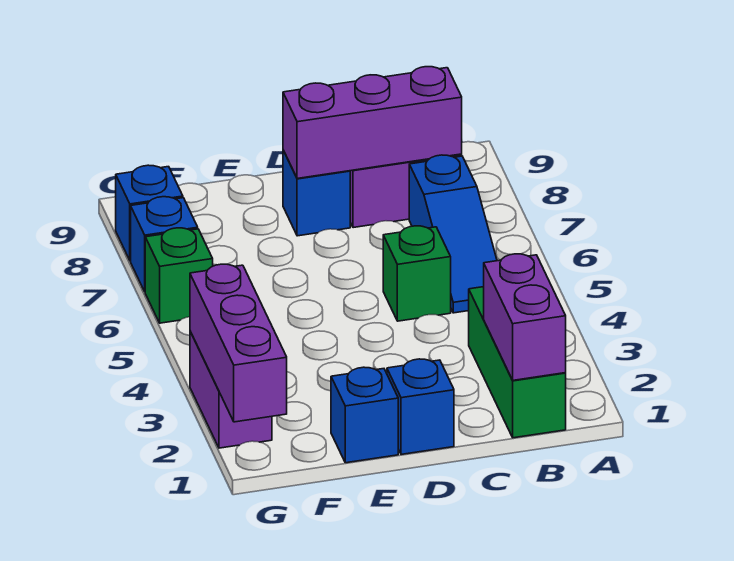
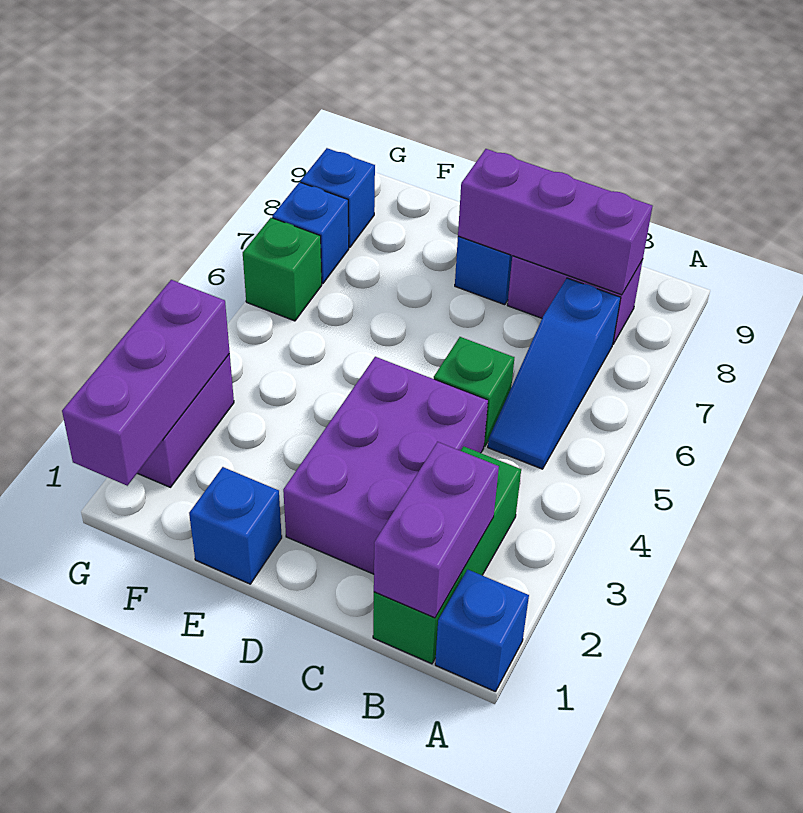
none -> purple brick C2:D4 level 1
blue brick D1 level 1 -> blue brick A1 level 1

